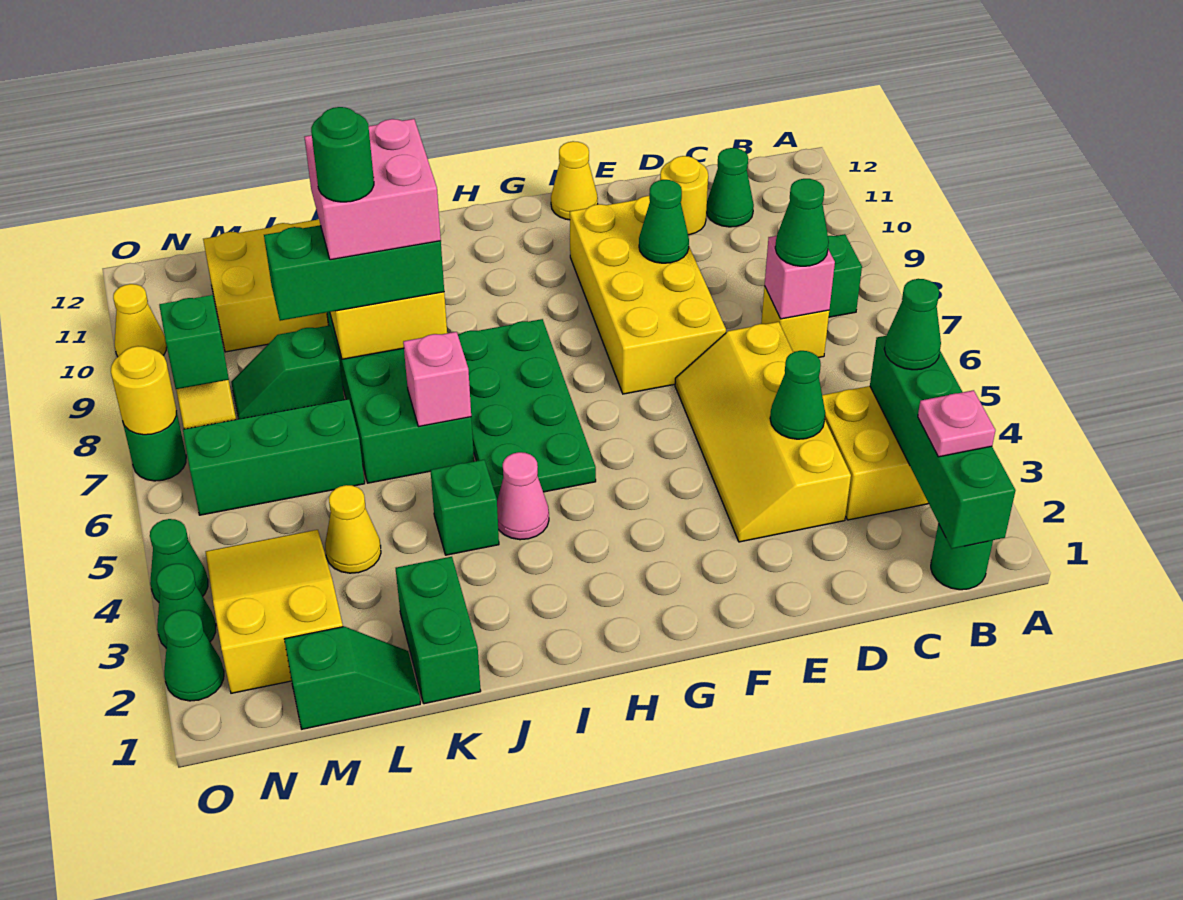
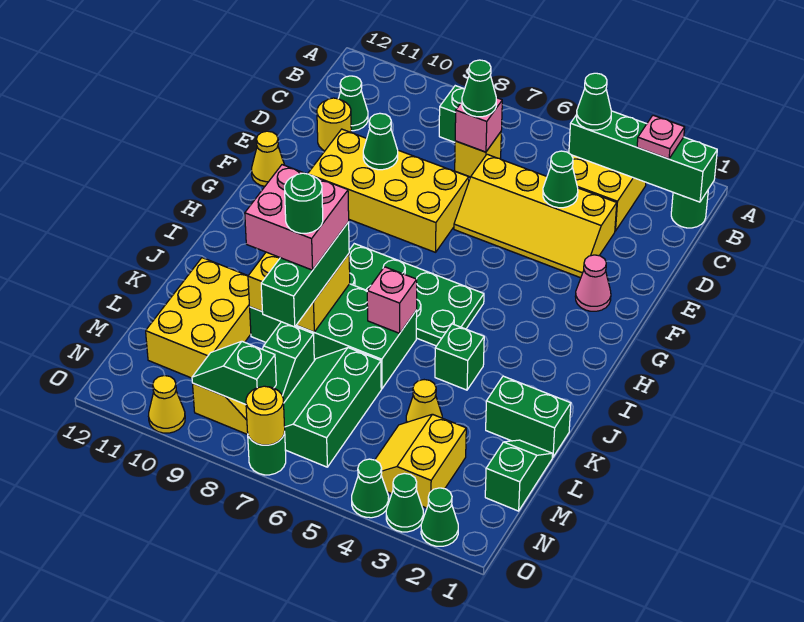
pink cone I4 level 1 -> pink cone F2 level 1
yellow slope M2:N4 level 1 top 2 -> yellow slope M3:N4 level 1 top 3

